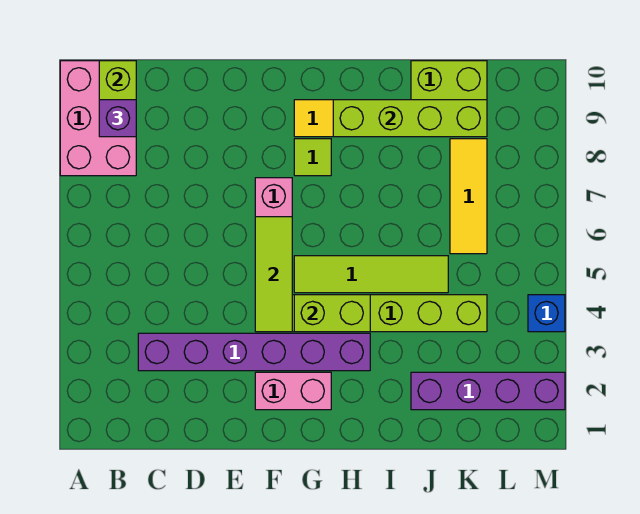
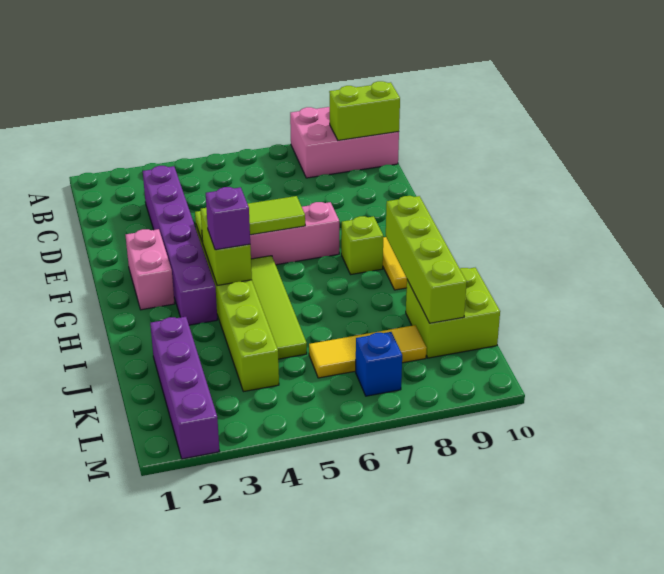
purple brick B9 level 3 -> purple brick H4 level 3
lime tile G8 level 1 -> lime brick G8 level 1
blue brick M4 level 1 -> blue brick L7 level 1

